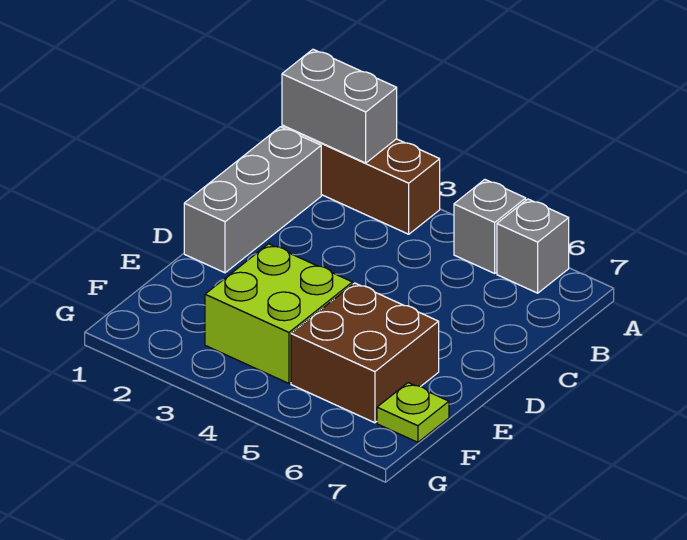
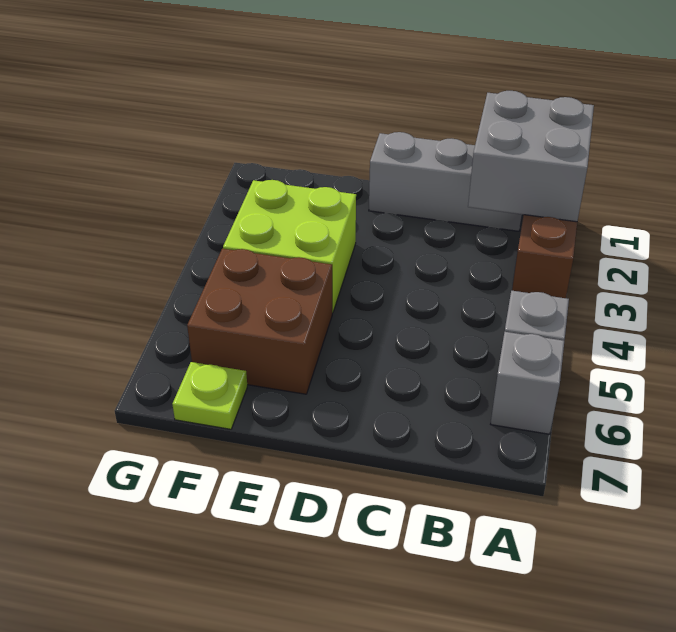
grey brick A1:A2 level 2 -> grey brick A1:B2 level 2

